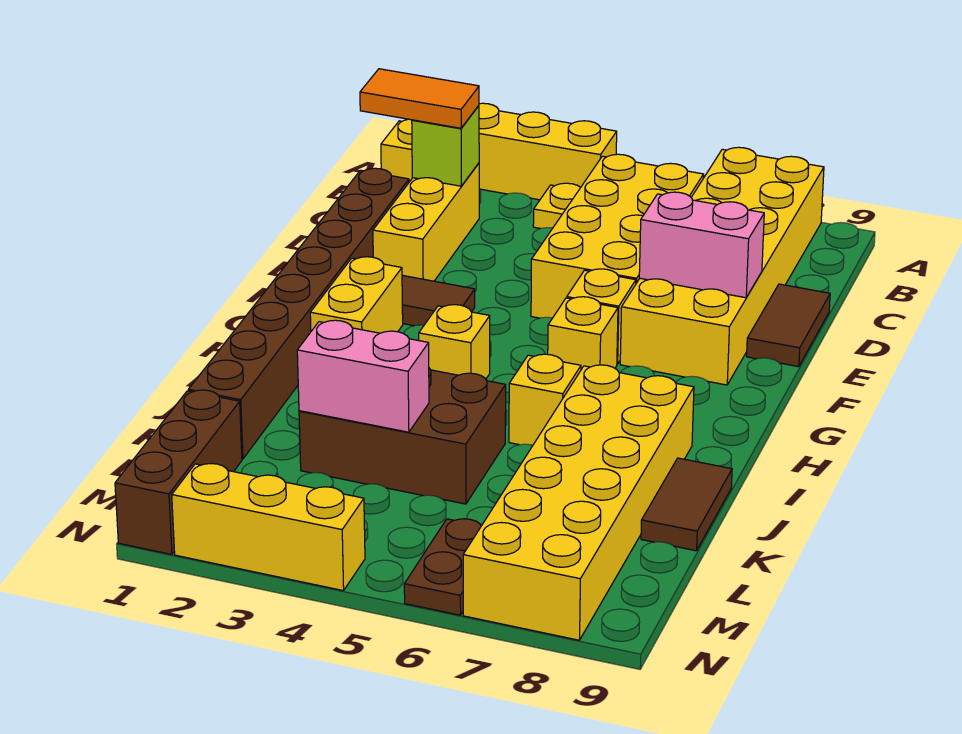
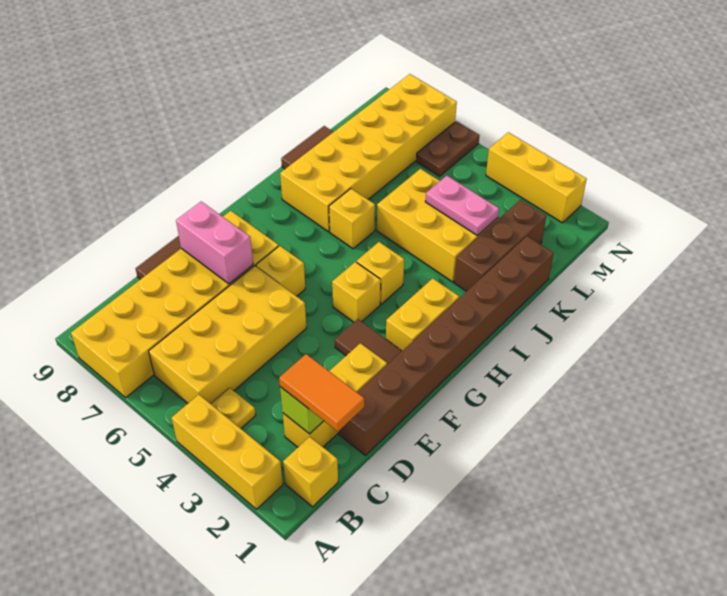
yellow brick G6 level 1 -> yellow brick G4 level 1
brown brick J3:K5 level 1 -> yellow brick J3:K5 level 1
pink brick K3:K4 level 2 -> pink plate K3:K4 level 2
brown brick L1:N1 level 1 -> brown brick J2:L2 level 1

